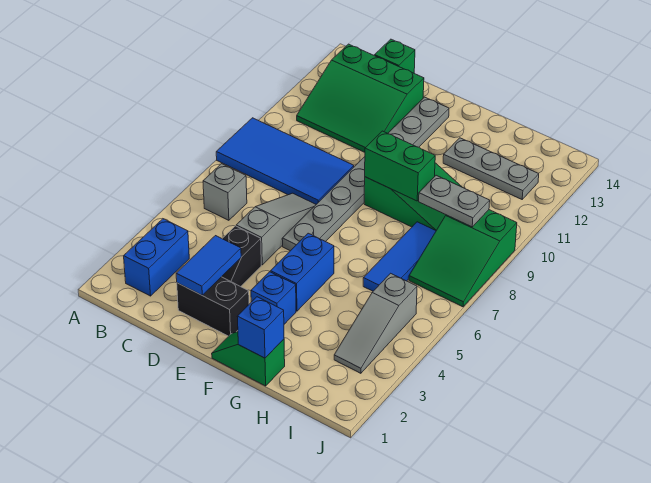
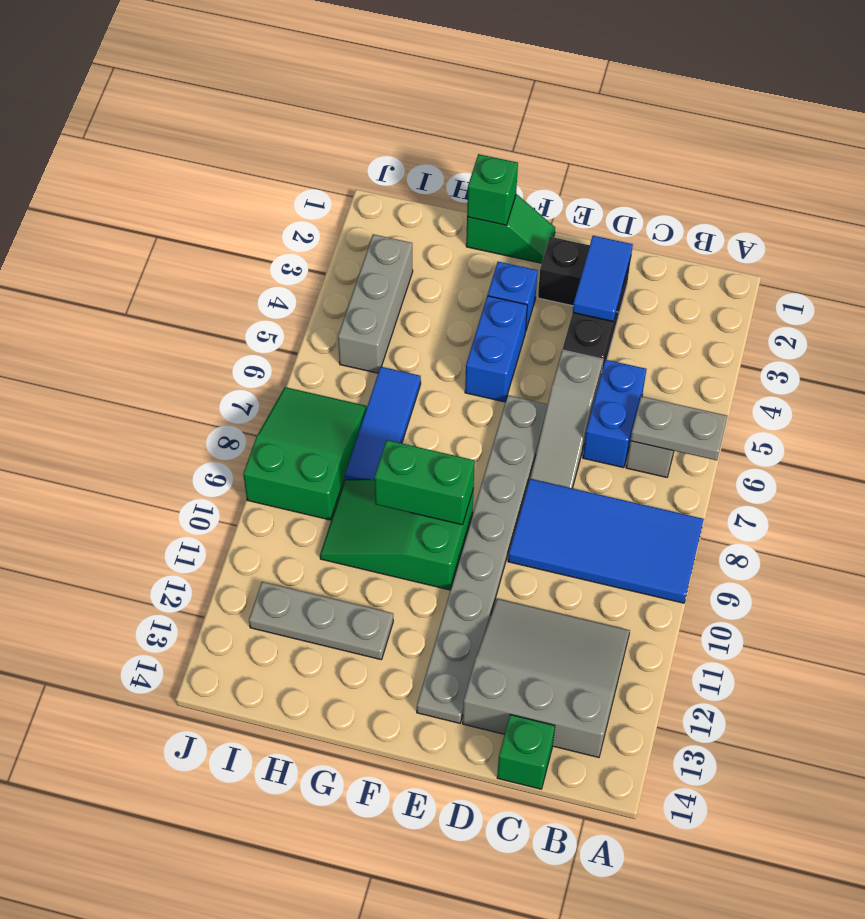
blue brick B2:B3 level 1 -> blue brick C5:C6 level 1
green slope B11:D13 level 1 top 13 -> grey slope B11:D13 level 1 top 13
blue brick G1 level 2 -> green brick G1 level 2
grey plate H9:I9 level 2 -> grey plate A6:B6 level 2
grey slope I3:I5 level 1 top 5 -> grey brick I3:I5 level 1

